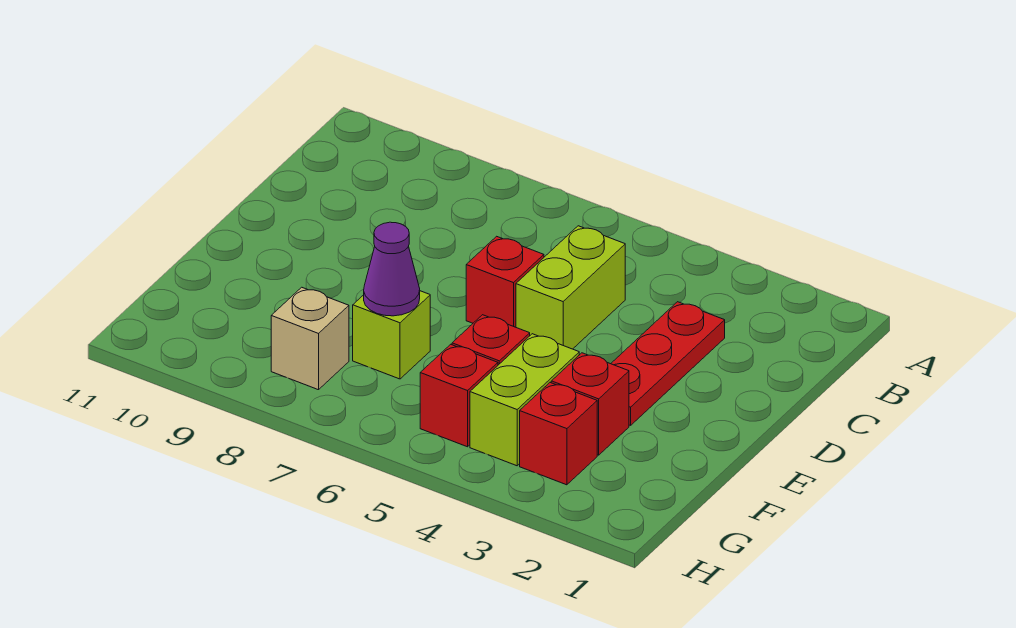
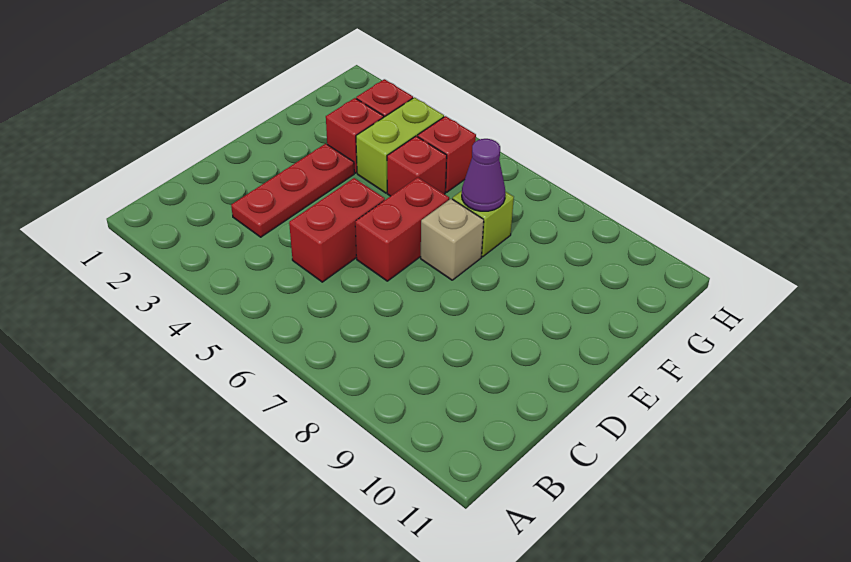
lime brick C5:D5 level 1 -> red brick C5:D5 level 1
red brick D6 level 1 -> red brick D6:E6 level 1
tan brick G8 level 1 -> tan brick E7 level 1

